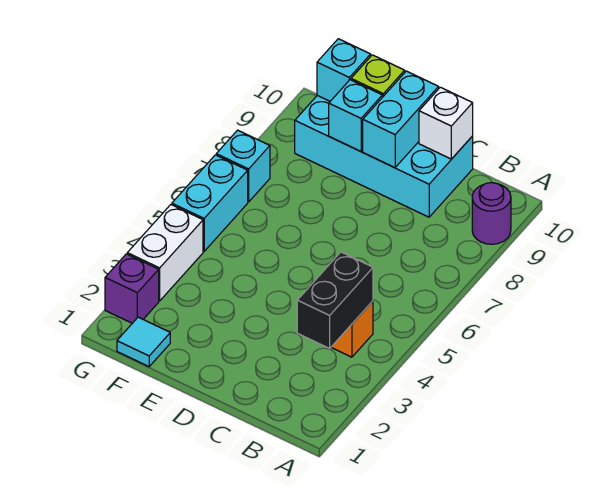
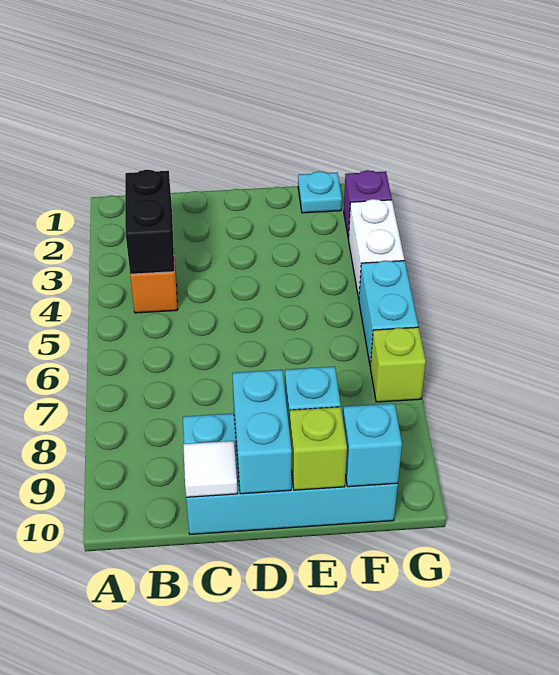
purple round brick A9 level 1 -> none
white brick C10 level 2 -> white tile C10 level 2
cyan tile F1 level 1 -> cyan plate F1 level 1
cyan brick G7 level 1 -> lime brick G7 level 1

